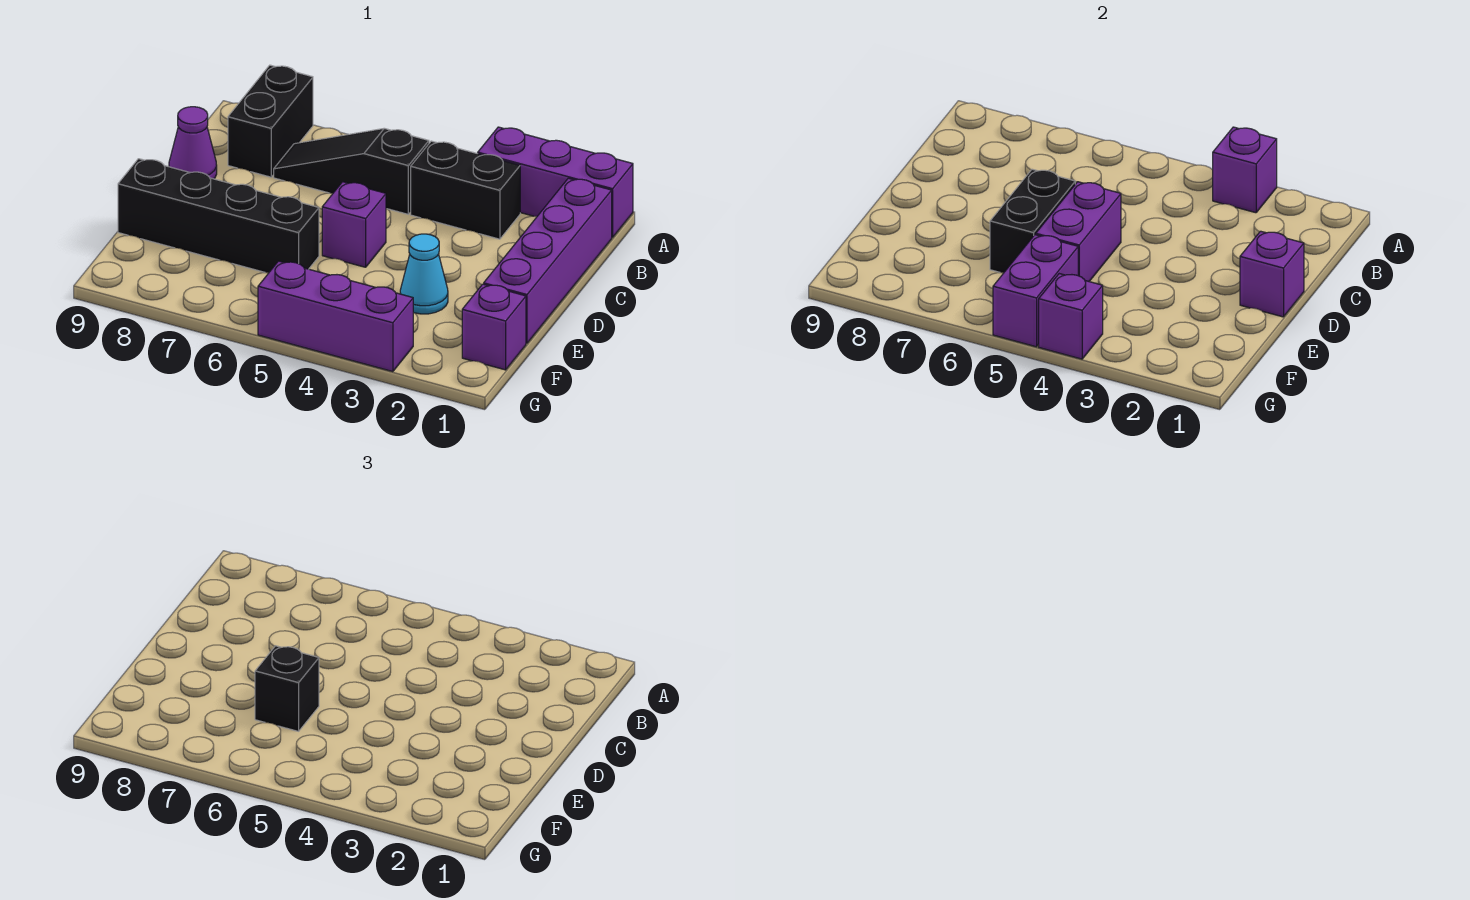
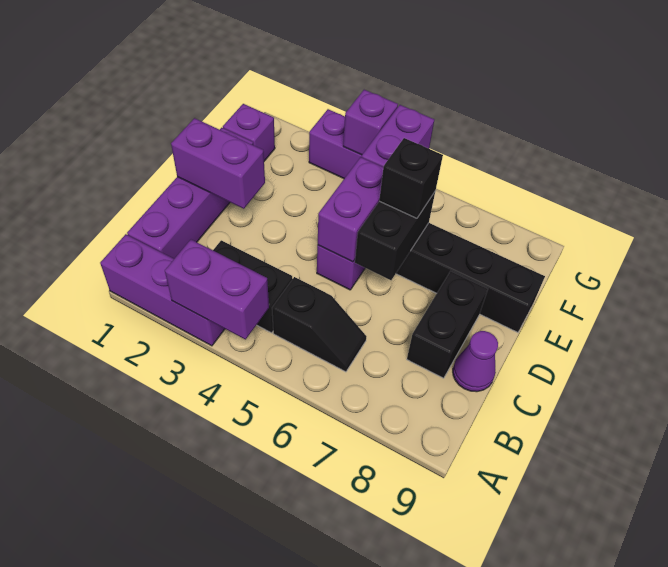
purple brick A3 level 2 -> purple brick A3:A4 level 2
black brick A8:B8 level 1 -> black brick C8:D8 level 1
black slope B5:B7 level 1 top 5 -> black slope B5:B6 level 1 top 5
purple brick D1 level 2 -> purple brick D1:D2 level 2
cyan cone E3 level 1 -> none

